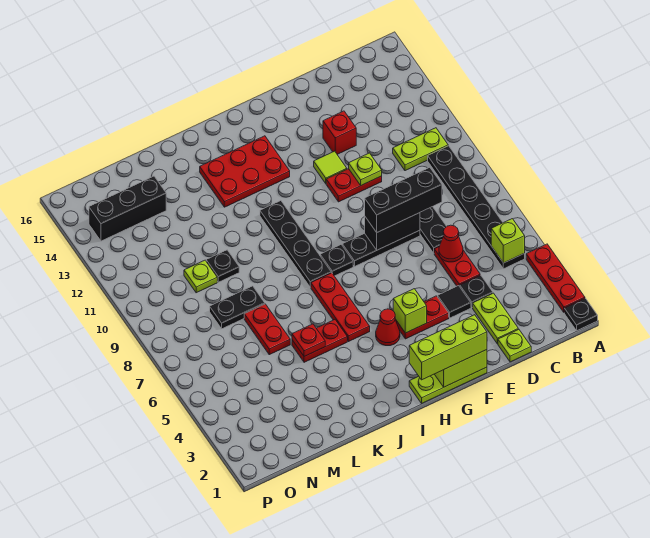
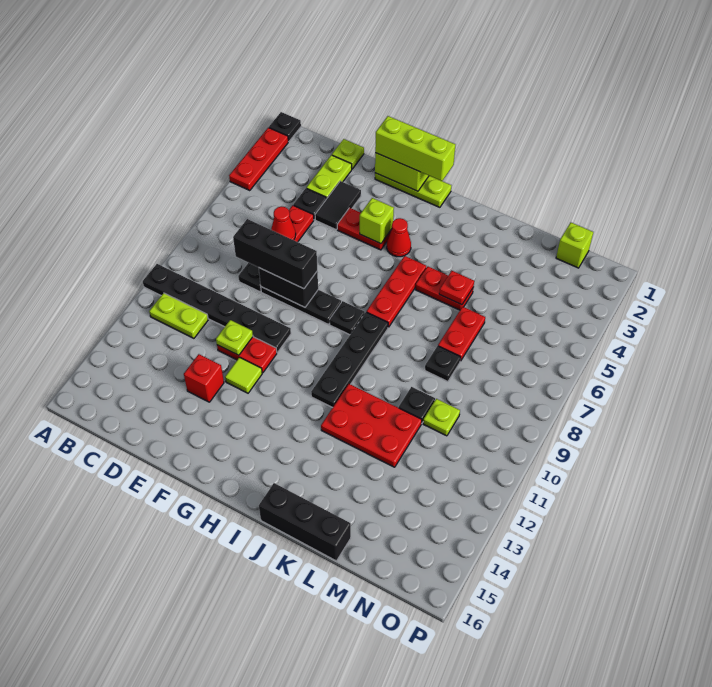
black plate B5:B10 level 1 -> black plate A10:F10 level 1
lime brick B5 level 2 -> lime brick N1 level 1
black tile E4 level 1 -> black tile E3:E4 level 1
red plate H13:J14 level 1 -> red plate J11:L12 level 1
black plate L8:M8 level 1 -> black plate L8 level 1
black brick M14:O14 level 1 -> black brick J16:L16 level 1

